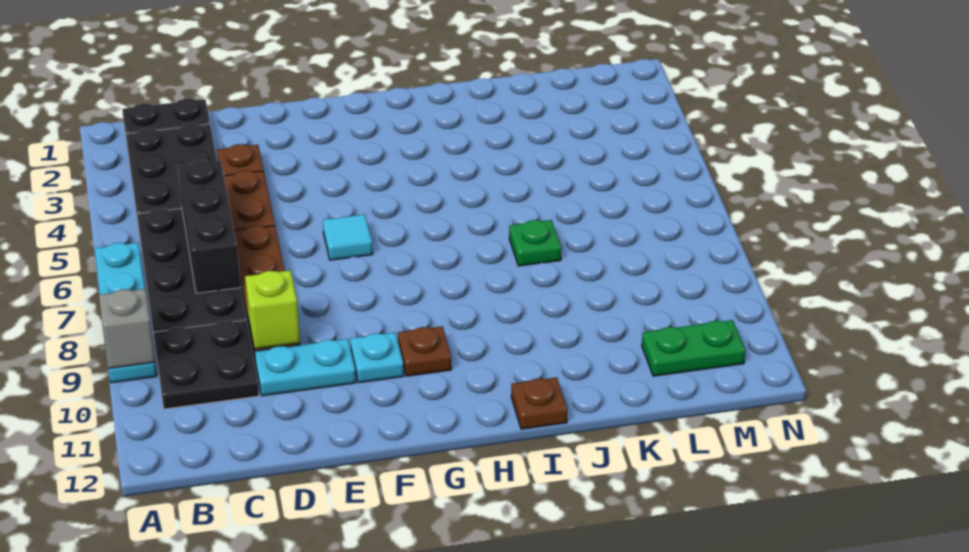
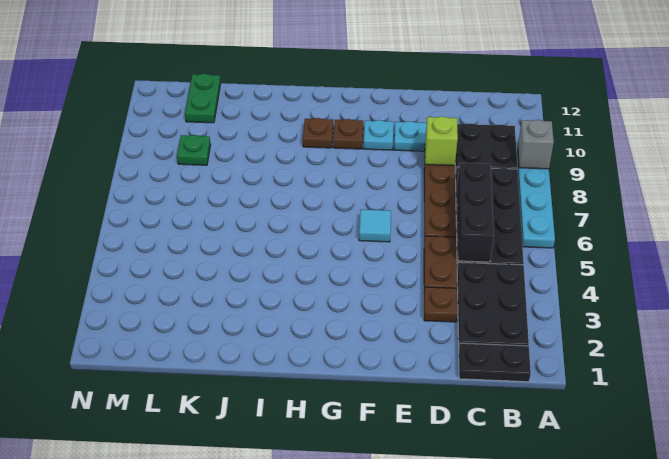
brown plate I12 level 1 -> brown plate H10 level 1
green plate J7 level 1 -> green plate L9 level 1
green plate L11:M11 level 1 -> green plate L11:L12 level 1

